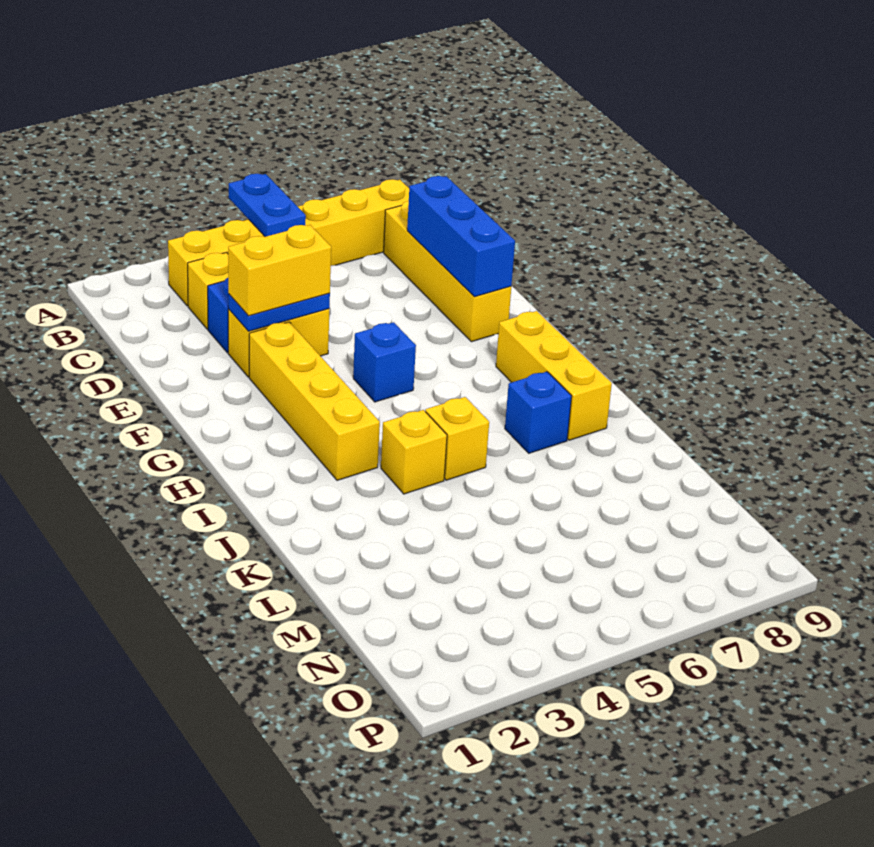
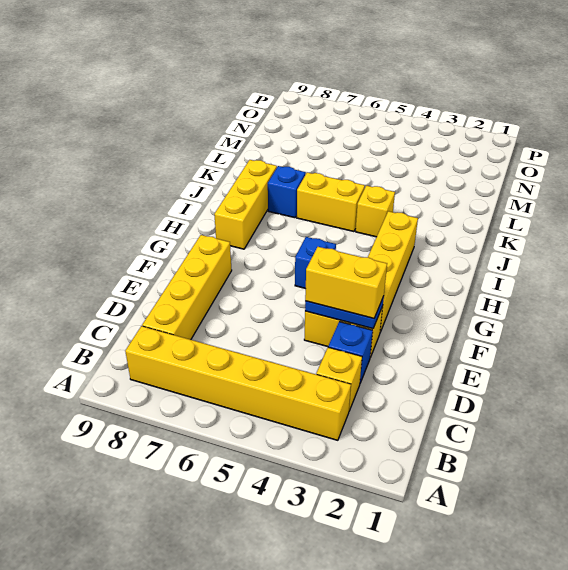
blue plate A5:B5 level 2 -> none
blue brick D8:F8 level 2 -> none
yellow brick J5 level 1 -> yellow brick J5:J6 level 1

